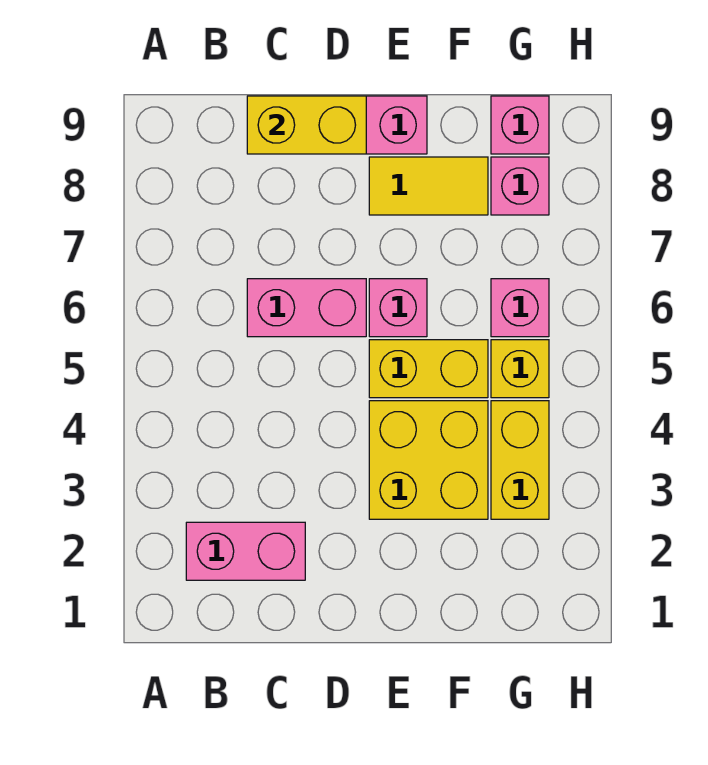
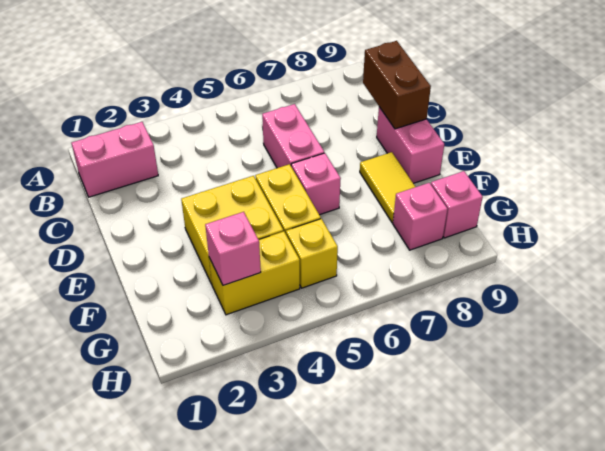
pink brick B2:C2 level 1 -> pink brick B1:B2 level 1
yellow brick C9:D9 level 2 -> brown brick C9:D9 level 2
pink brick G6 level 1 -> pink brick G3 level 2

